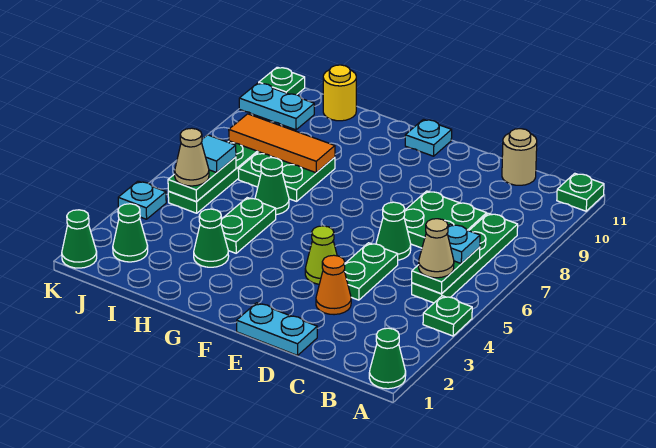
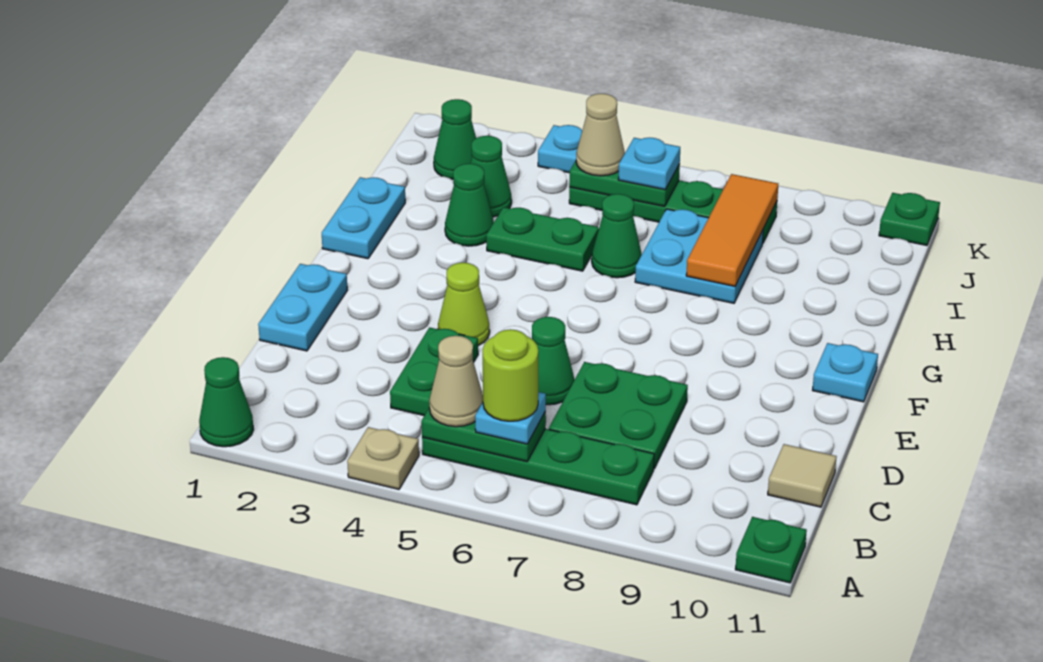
green plate A4 level 1 -> tan plate A4 level 1
none -> lime round brick B6 level 4
tan round brick C11 level 1 -> tan tile C11 level 1
orange cone D3 level 1 -> none
green plate D4:D5 level 1 -> green plate C4:D4 level 1
green plate H7:I8 level 1 -> cyan plate H7:I8 level 1
yellow round brick I11 level 1 -> none
cyan tile J6 level 3 -> cyan plate J6 level 3
cyan plate J10:K10 level 1 -> cyan plate G1:H1 level 1
green cone K1 level 1 -> green cone I3 level 1

